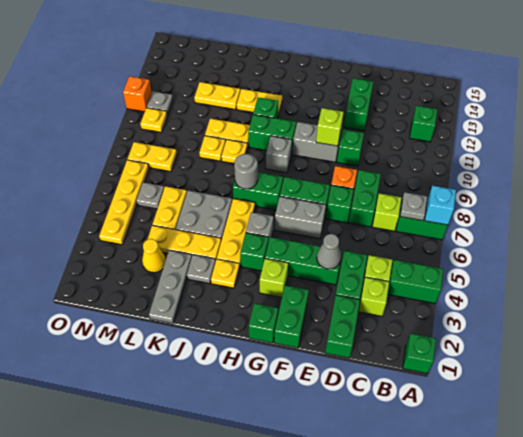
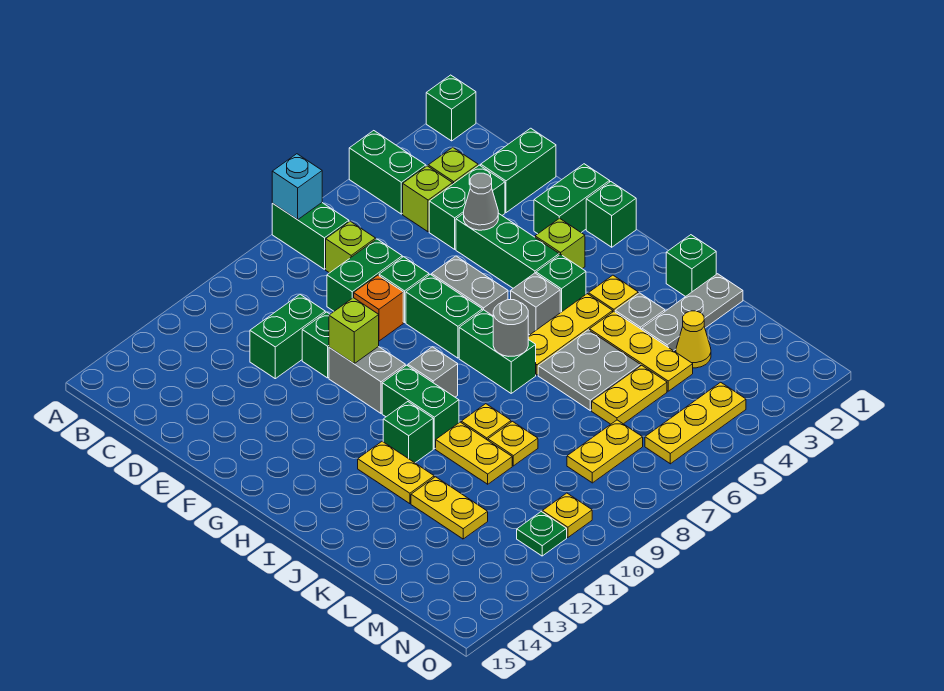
grey plate B7 level 2 -> none
green brick B12 level 1 -> green brick J1 level 1
green brick E12:E13 level 1 -> green brick D10:D11 level 1
grey plate M6 level 1 -> none
yellow plate M8:N8 level 1 -> yellow plate M7:M8 level 1
yellow plate N4:N7 level 1 -> yellow plate N4:N6 level 1
grey plate N11 level 1 -> green plate N11 level 1
orange brick O11 level 1 -> none

